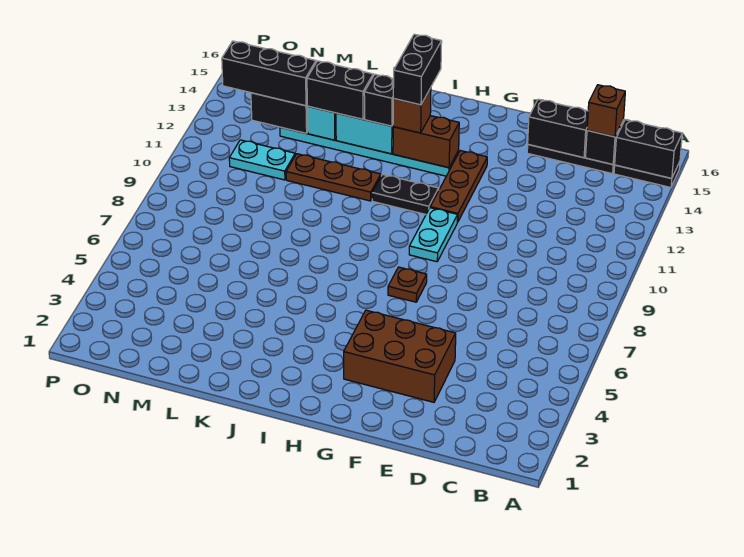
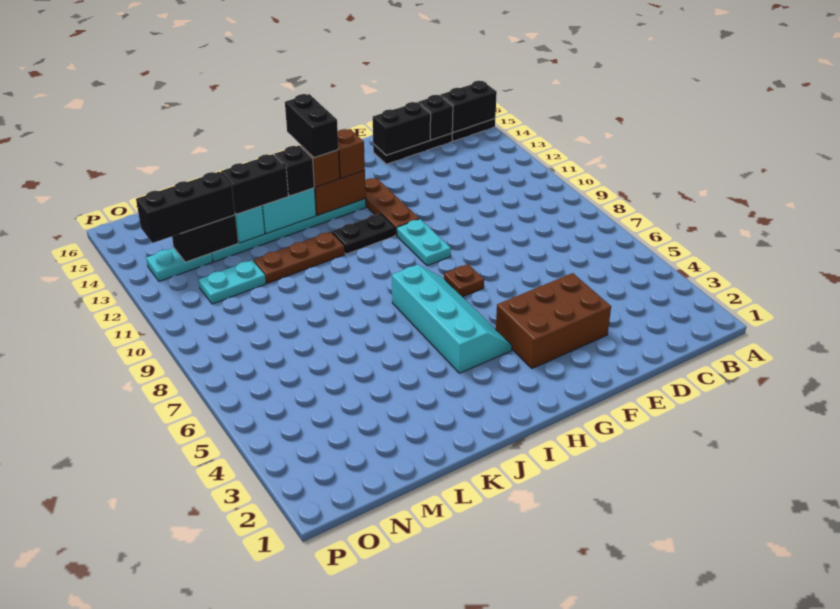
brown brick C15 level 3 -> brown brick H13 level 3
none -> cyan slope H4:I7 level 1 top I
none -> cyan plate N13:O13 level 1

